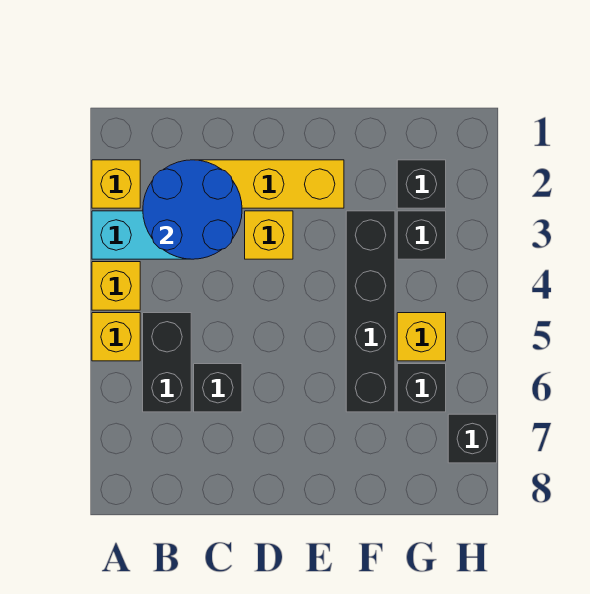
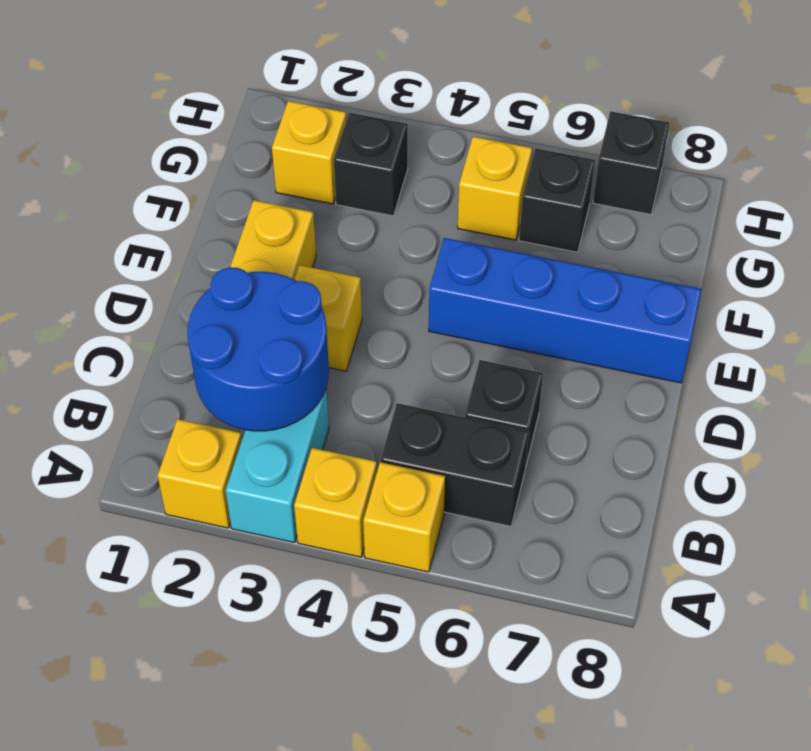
none -> blue brick E5:E8 level 1
black brick F3:F6 level 1 -> none
black brick G2 level 1 -> yellow brick G2 level 1

